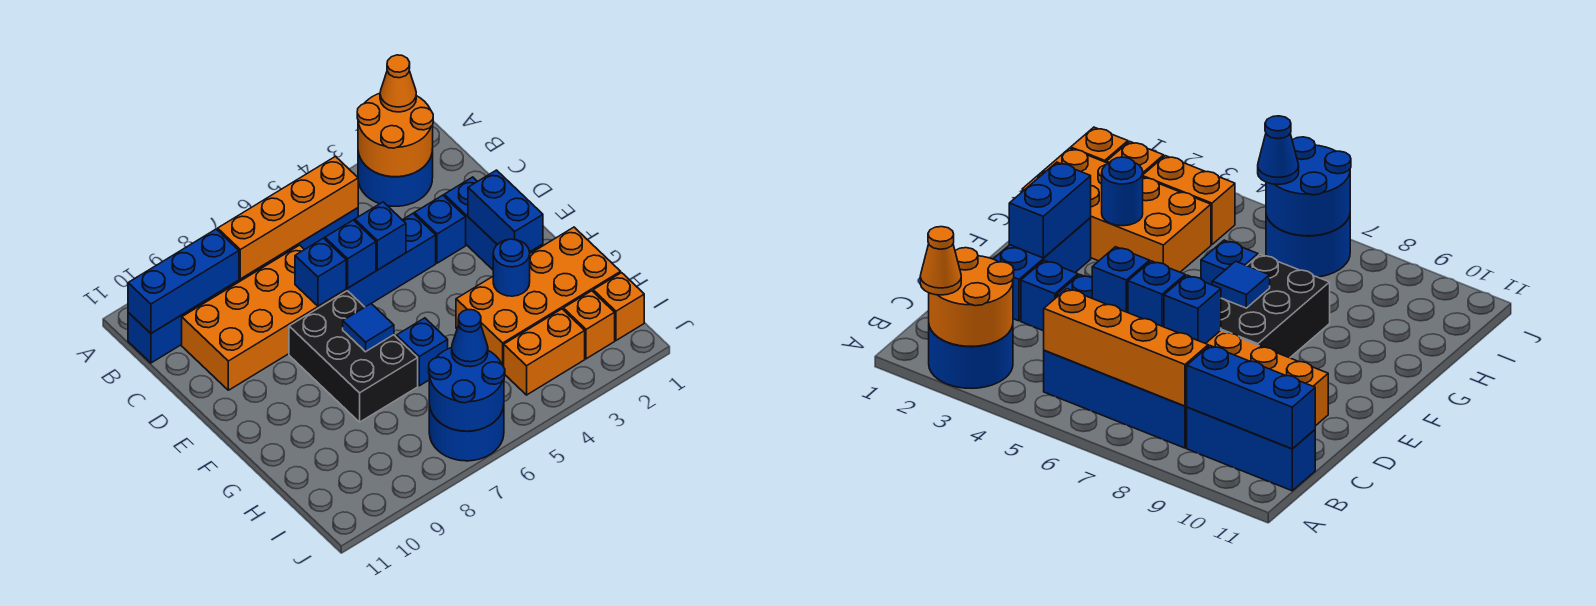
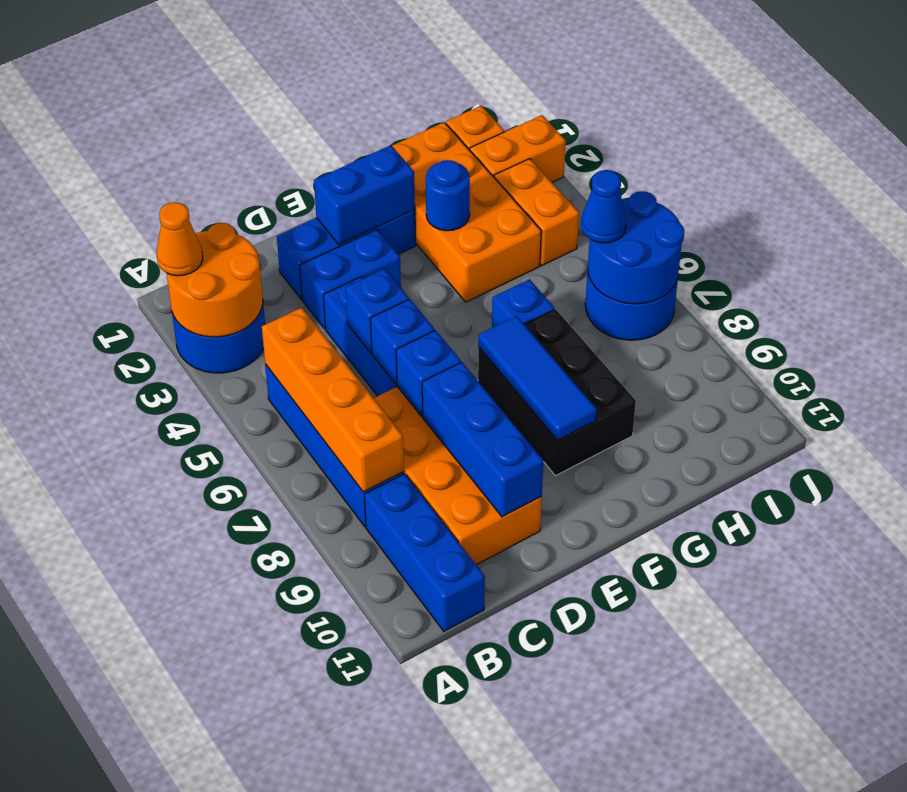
blue brick B9:B11 level 2 -> blue brick D8:D10 level 2
blue brick D3 level 1 -> blue brick D3:E3 level 1
black brick E7:G8 level 1 -> black brick F7:G9 level 1
blue tile F7 level 2 -> blue tile F7:F9 level 2
orange brick I2 level 1 -> orange brick I2:J2 level 1

